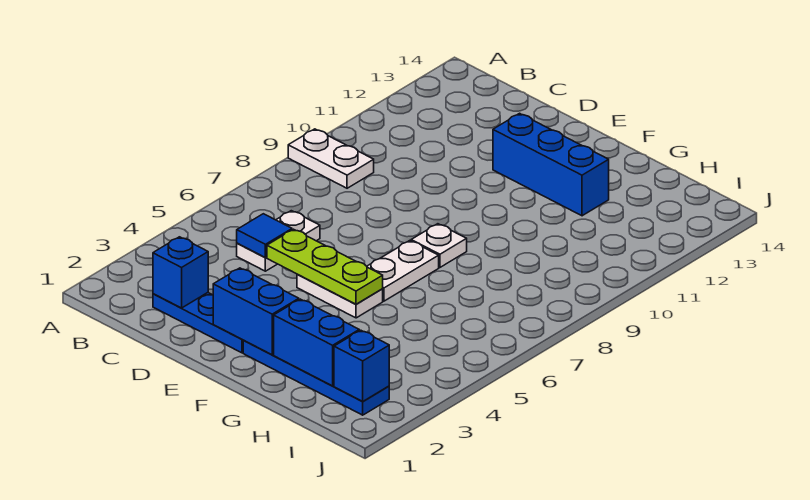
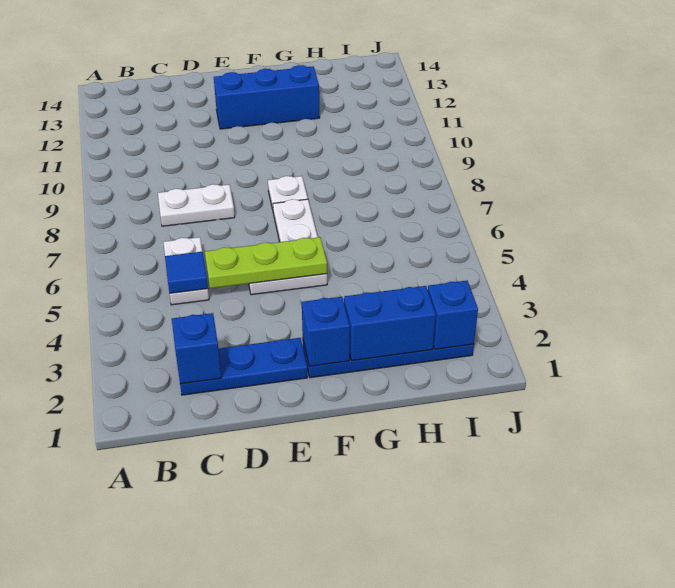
white plate A9:B9 level 1 -> white plate C8:D8 level 1
blue brick E2:F2 level 2 -> blue brick F2 level 2

